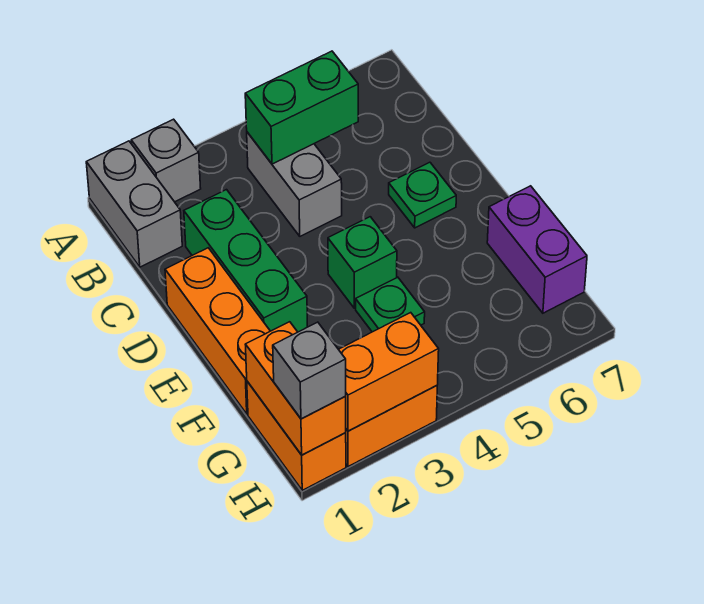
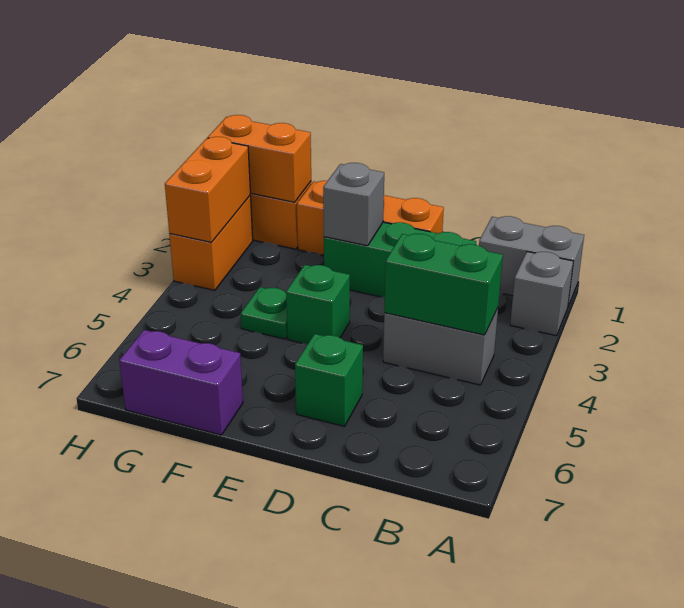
green brick B4:B5 level 2 -> green brick B4:C4 level 2
green plate D6 level 1 -> green brick D6 level 1
grey brick H1 level 3 -> grey brick E2 level 2

